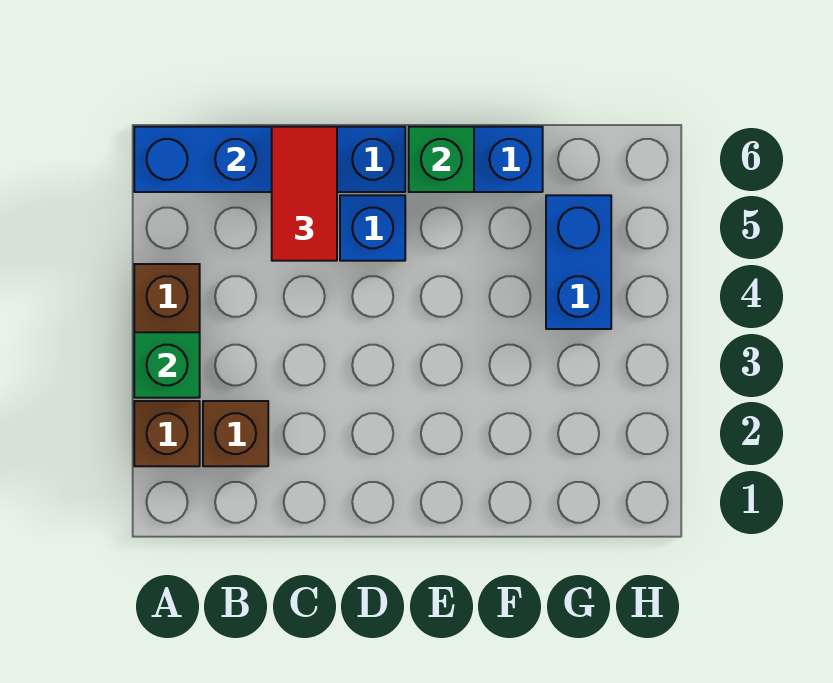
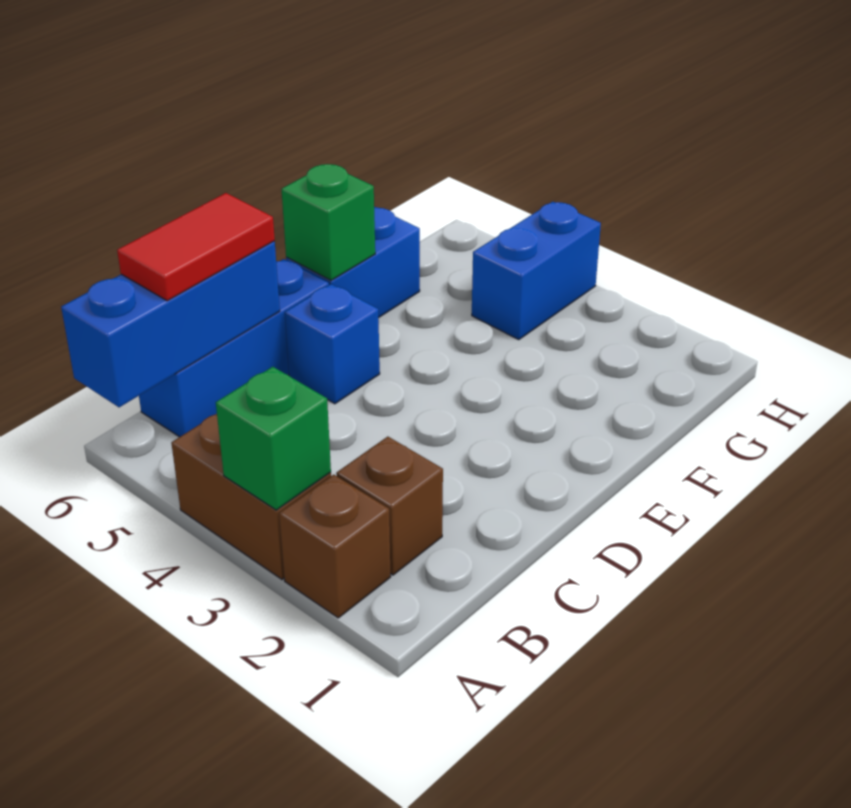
red tile C5:C6 level 3 -> red tile B6:C6 level 3
blue brick G4:G5 level 1 -> blue brick G4:H4 level 1

